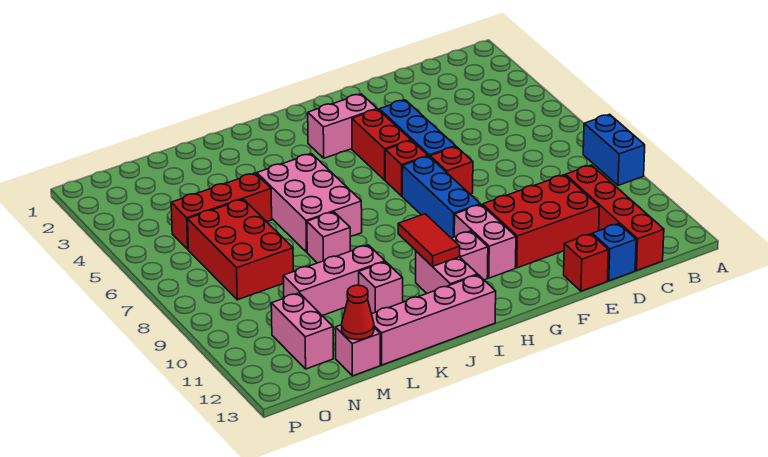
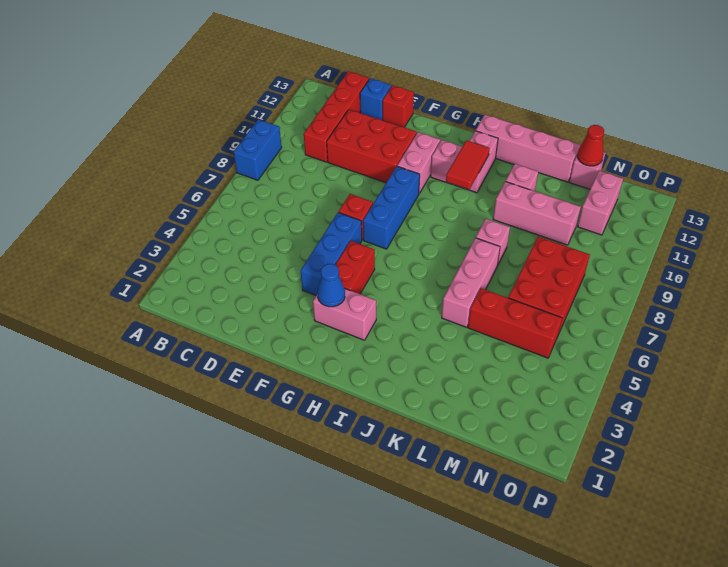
none -> blue cone G3 level 2
red brick G6 level 1 -> none
pink brick J5:K7 level 1 -> pink brick K5:K7 level 1

